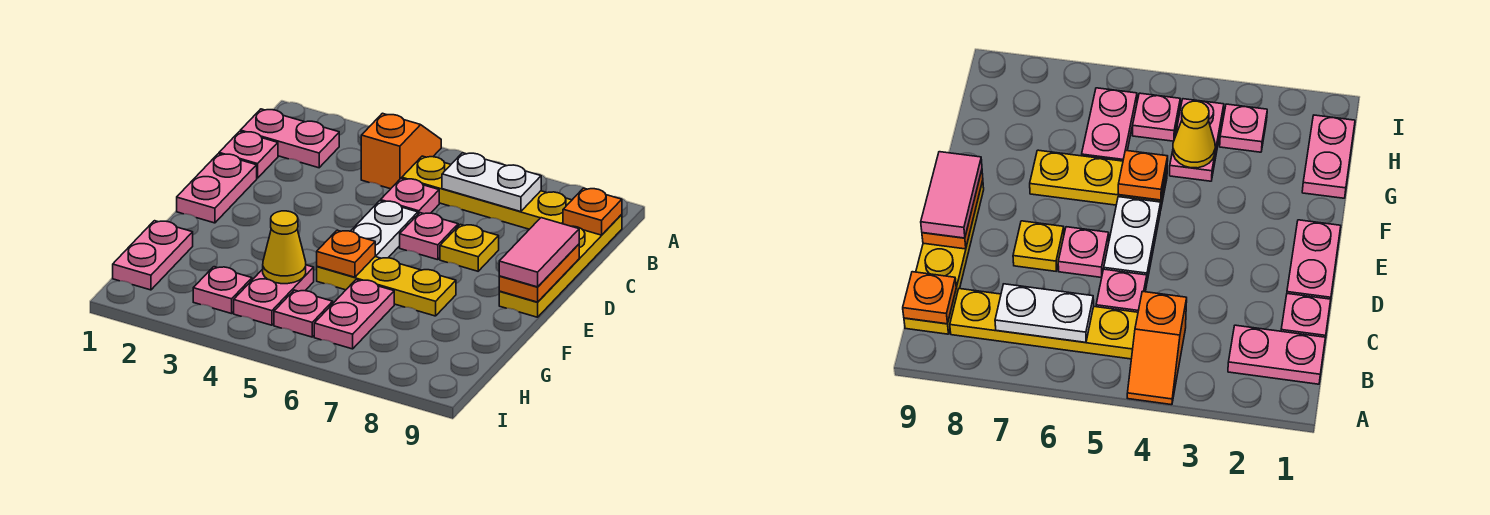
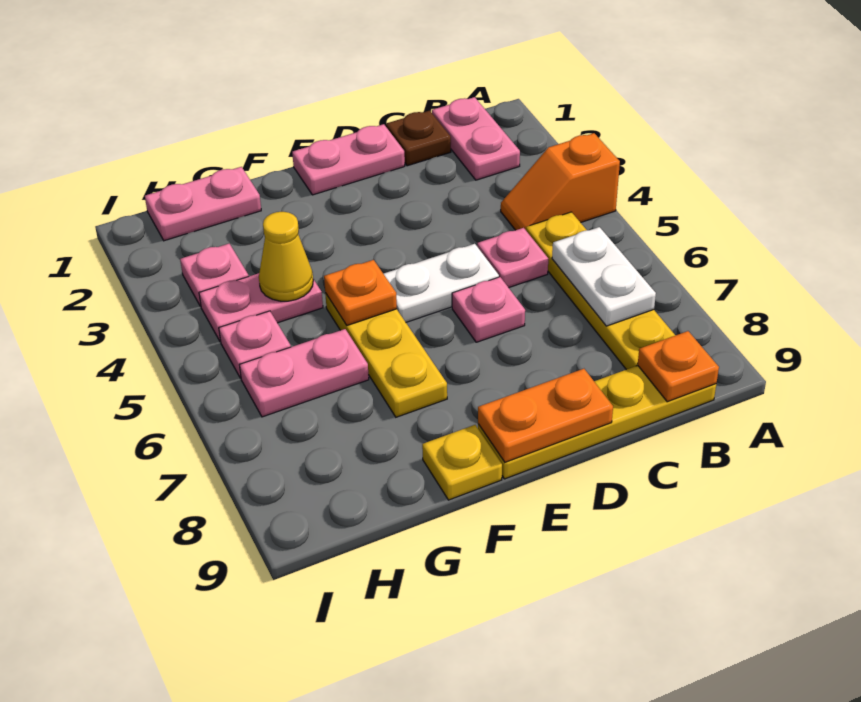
orange slope A4:B4 level 1 top B -> orange slope A4:B4 level 1 top A
pink plate C1 level 1 -> brown plate C1 level 1
yellow plate D7 level 1 -> yellow plate F9 level 1
pink tile D9:E9 level 3 -> none

